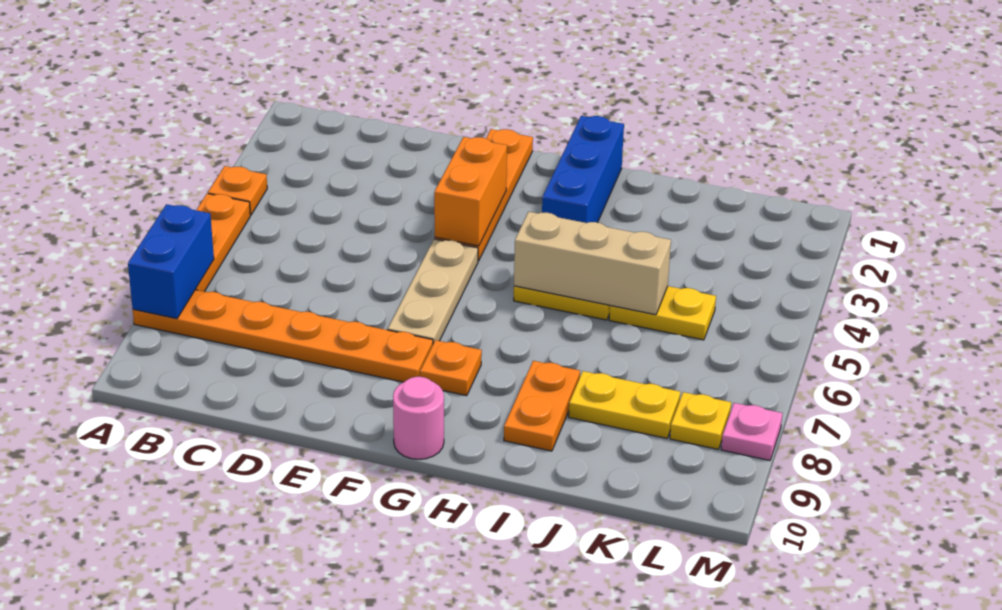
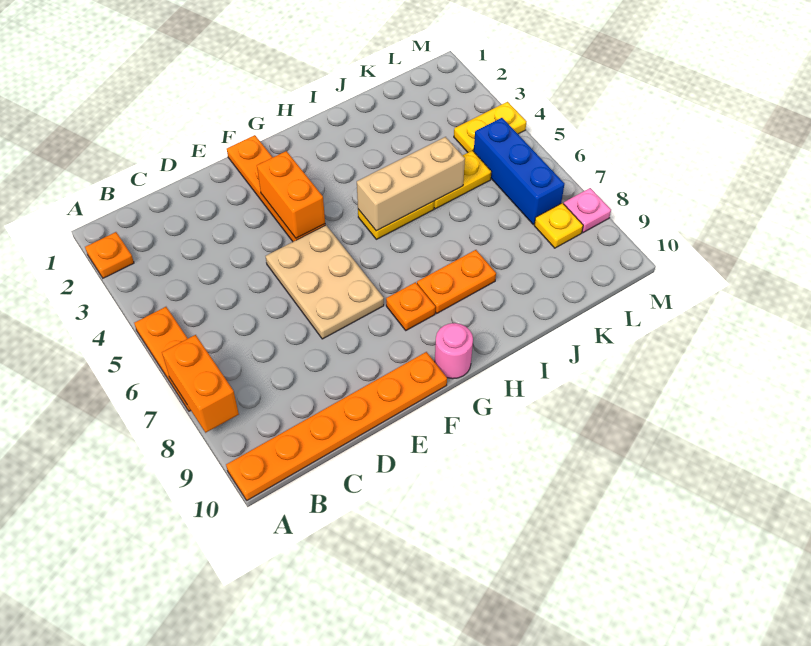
orange plate A4 level 1 -> orange plate A2 level 1
blue brick A7:A8 level 2 -> orange brick A7:A8 level 2
orange plate A8:F8 level 1 -> orange plate A10:F10 level 1
tan plate F5:F7 level 1 -> tan plate E5:F7 level 1
blue brick H1:H3 level 1 -> blue brick L5:L7 level 1
orange plate I8:I9 level 1 -> orange plate H8:I8 level 1
yellow plate J8:K8 level 1 -> yellow plate L4:M4 level 1

